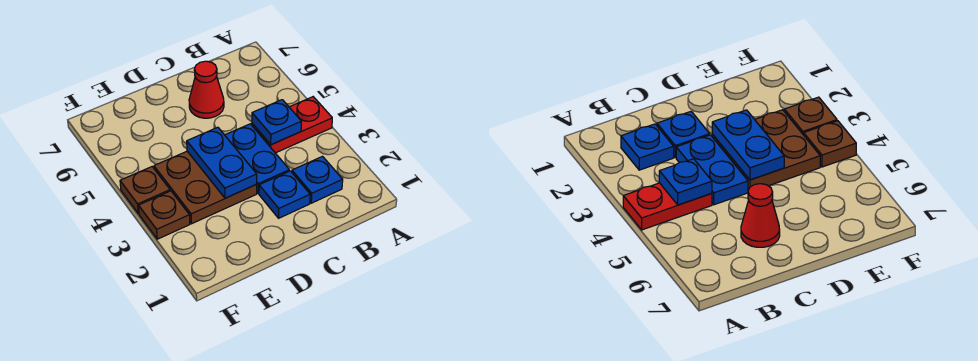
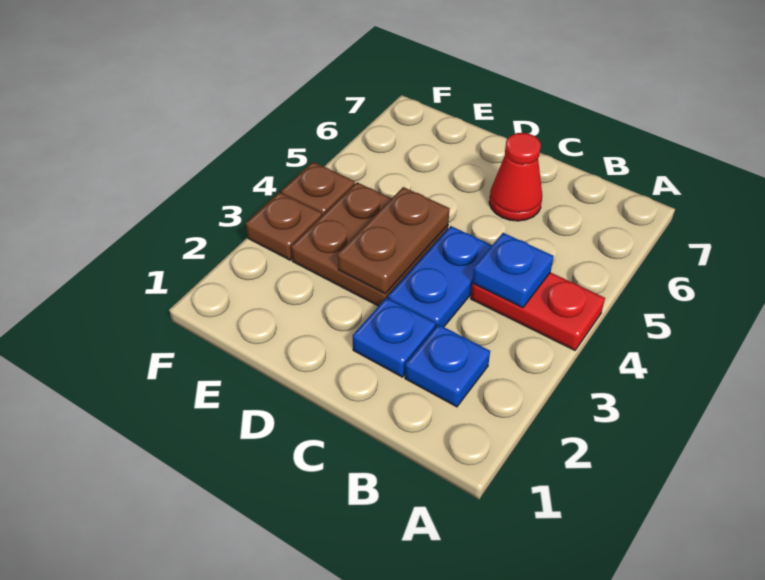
blue plate D3:D4 level 2 -> brown plate D3:D4 level 2

